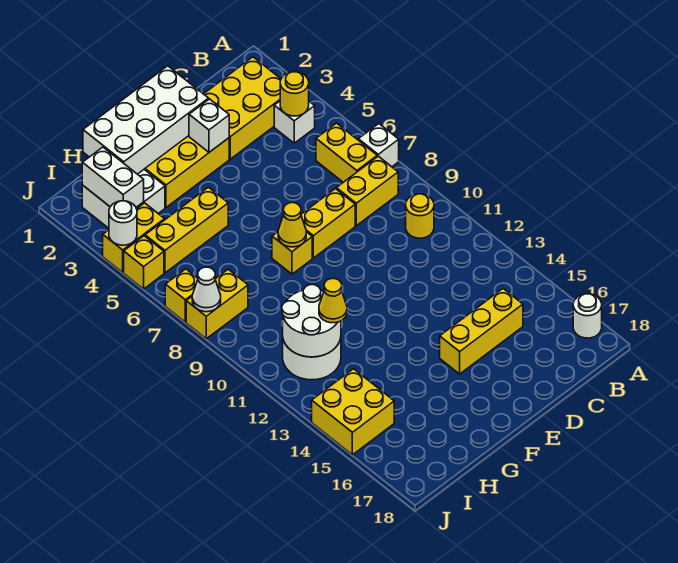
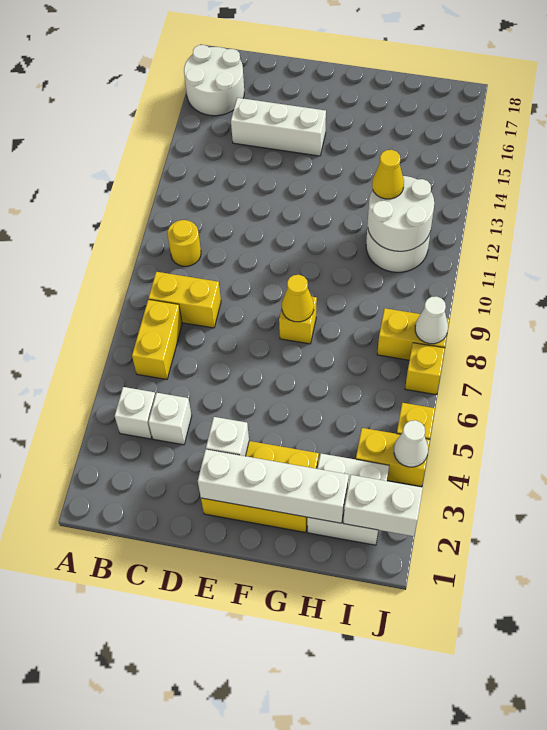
white brick A7 level 1 -> white brick C4 level 1
white round brick A17 level 1 -> white round brick A16:B17 level 1
yellow brick B2:D3 level 1 -> none
yellow round brick B4 level 2 -> none
yellow brick C15:E15 level 1 -> white brick C15:E15 level 1
yellow brick D8:E8 level 1 -> none
white brick E1:H2 level 2 -> white brick E2:H2 level 2
yellow brick G5:I5 level 1 -> none
white brick I2:I3 level 2 -> white brick I2:J2 level 2
yellow brick I14:J15 level 1 -> none
white round brick J4 level 2 -> white cone J4 level 2

